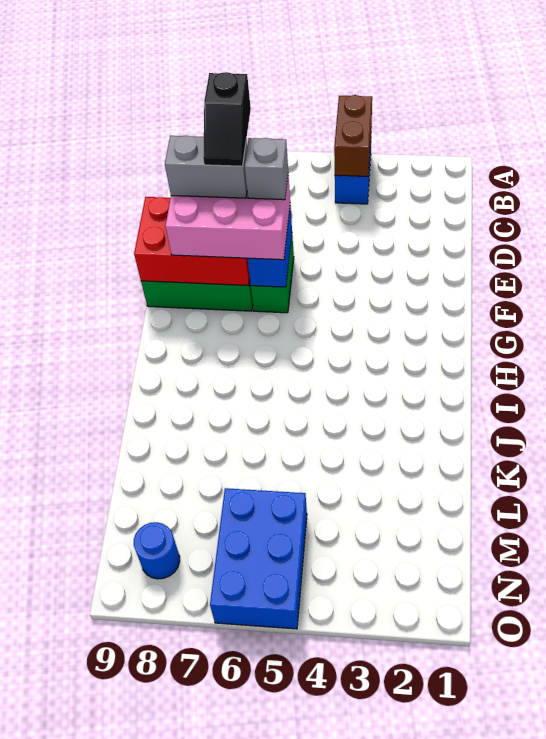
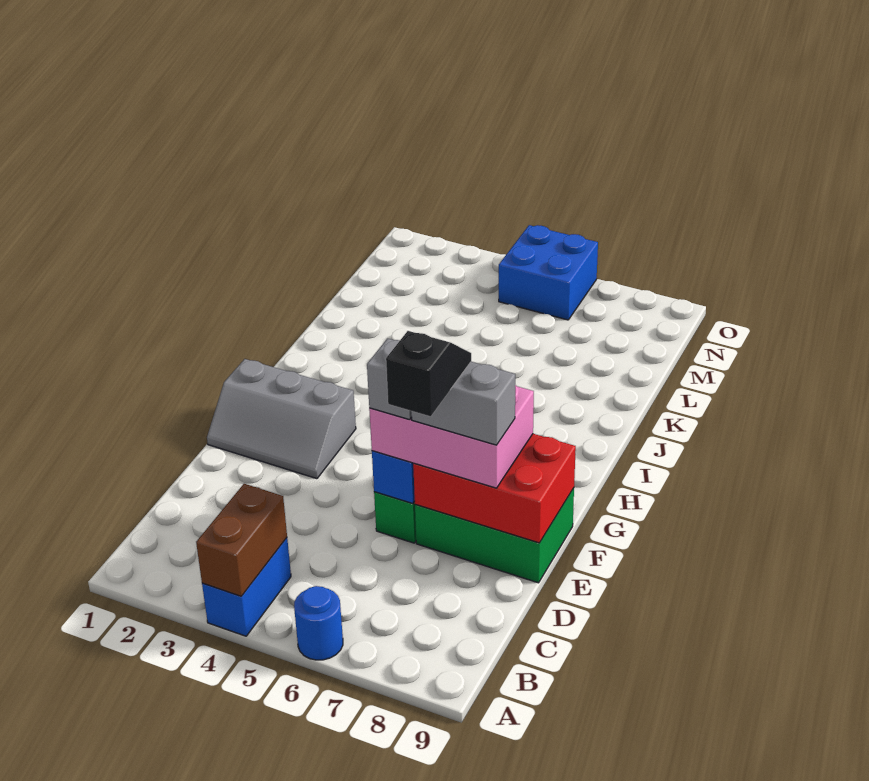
none -> grey slope F1:G3 level 1 top G
blue brick M5:O6 level 1 -> blue brick N5:O6 level 1
blue round brick N8 level 1 -> blue round brick A6 level 1

